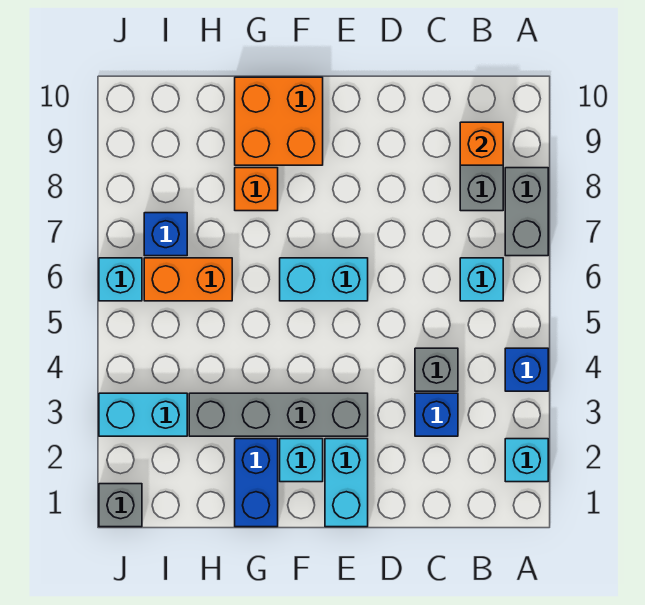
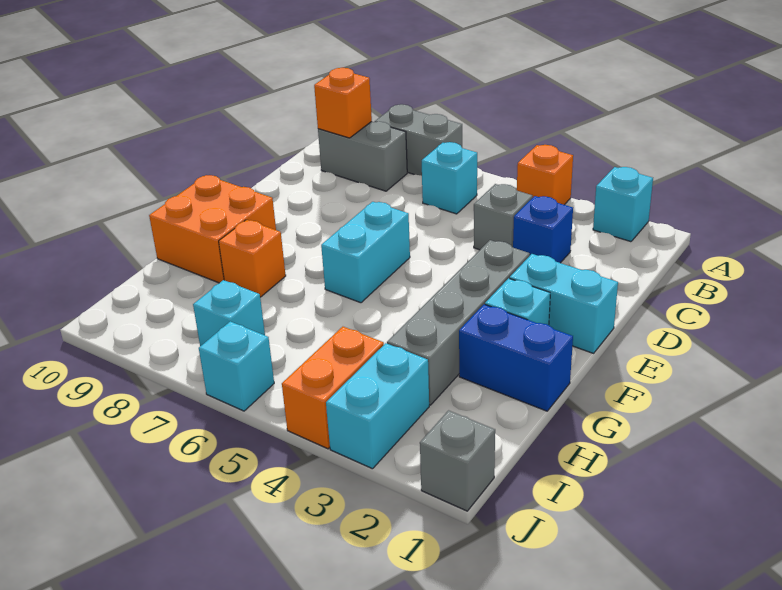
blue brick A4 level 1 -> orange brick A4 level 1
orange brick H6:I6 level 1 -> orange brick I4:J4 level 1
blue brick I7 level 1 -> cyan brick I7 level 1

